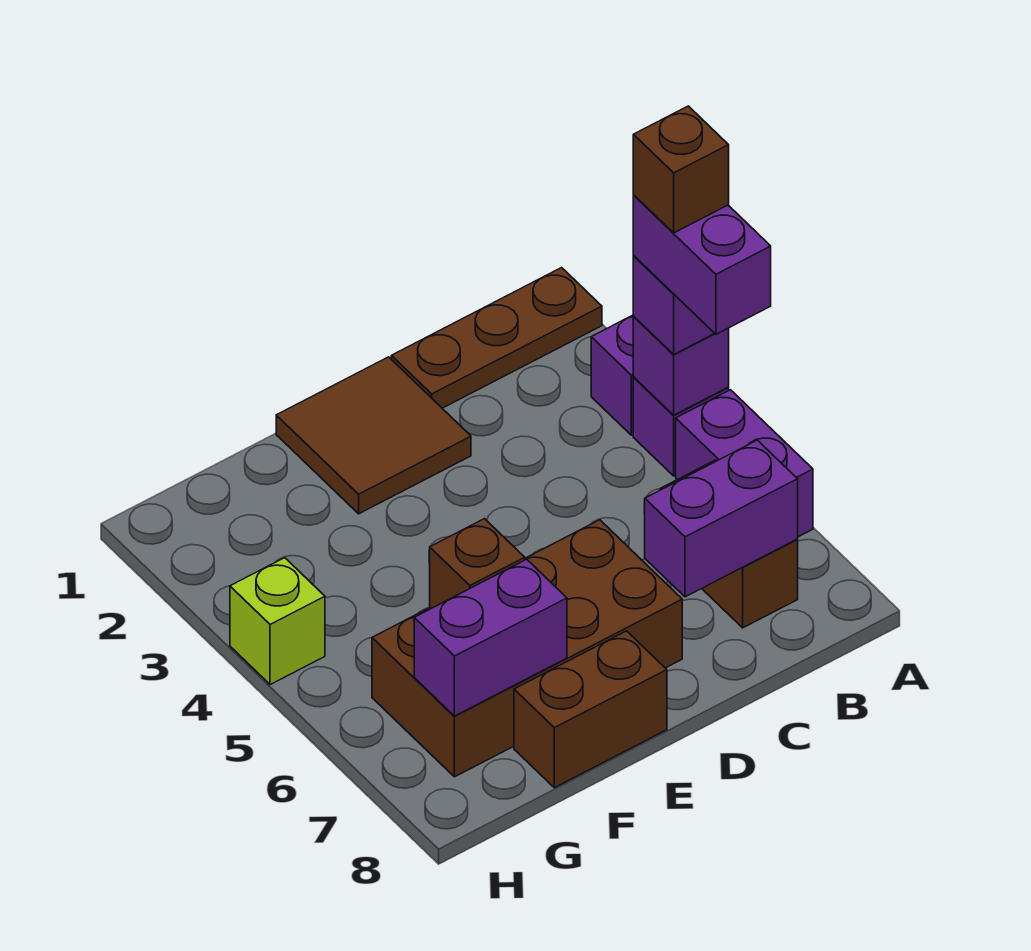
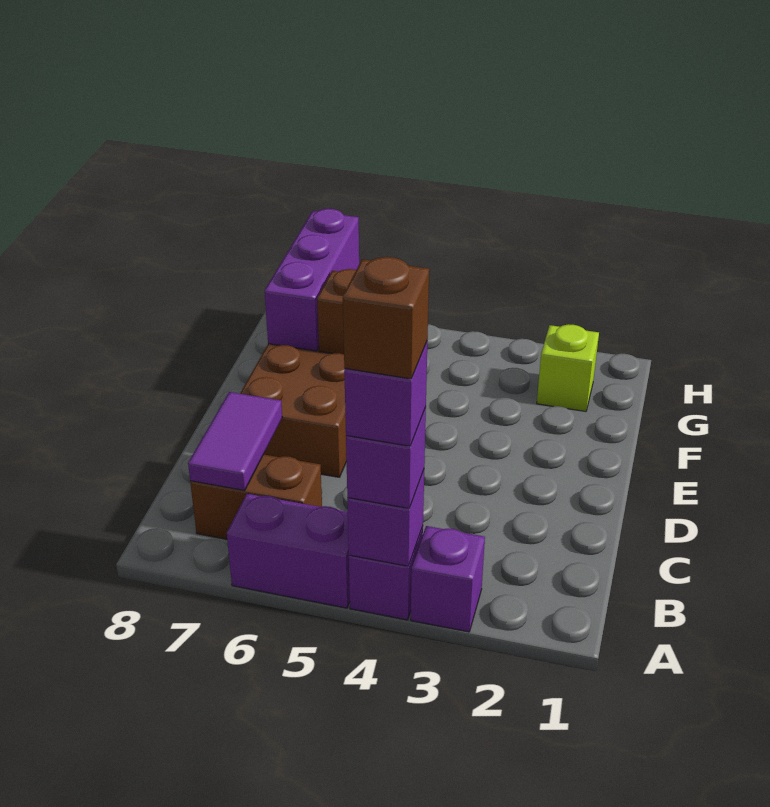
brown plate A1:C1 level 1 -> none
purple brick A4:A5 level 4 -> purple brick A4 level 4
purple brick B7:C7 level 2 -> purple tile B7:C7 level 2
brown tile D1:E2 level 1 -> none
brown brick E8:F8 level 1 -> none
purple brick F7:G7 level 2 -> purple brick F7:H7 level 2
lime brick H4 level 1 -> lime brick G2 level 1

